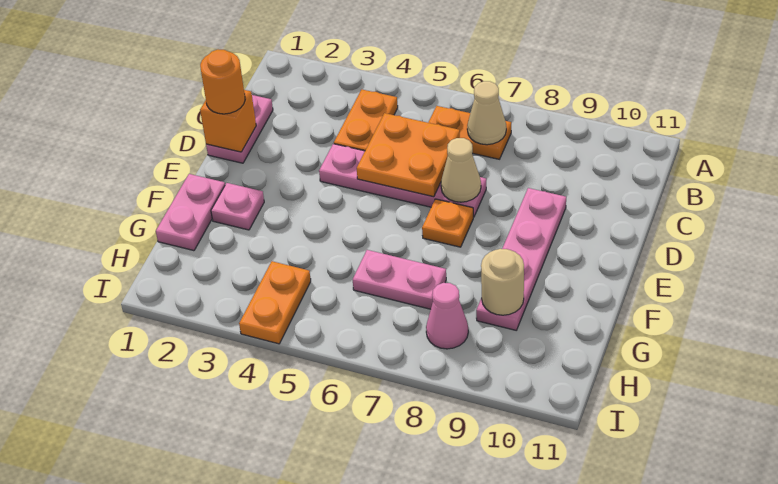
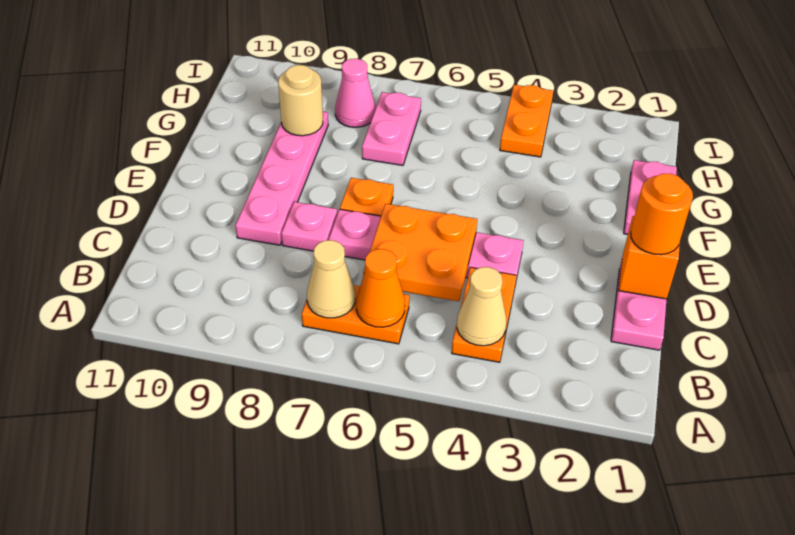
none -> orange cone B6 level 2
tan cone D7 level 2 -> tan cone B4 level 2
pink plate F2 level 1 -> pink plate D8 level 1
pink plate G6:G7 level 1 -> pink plate G7:H7 level 1

